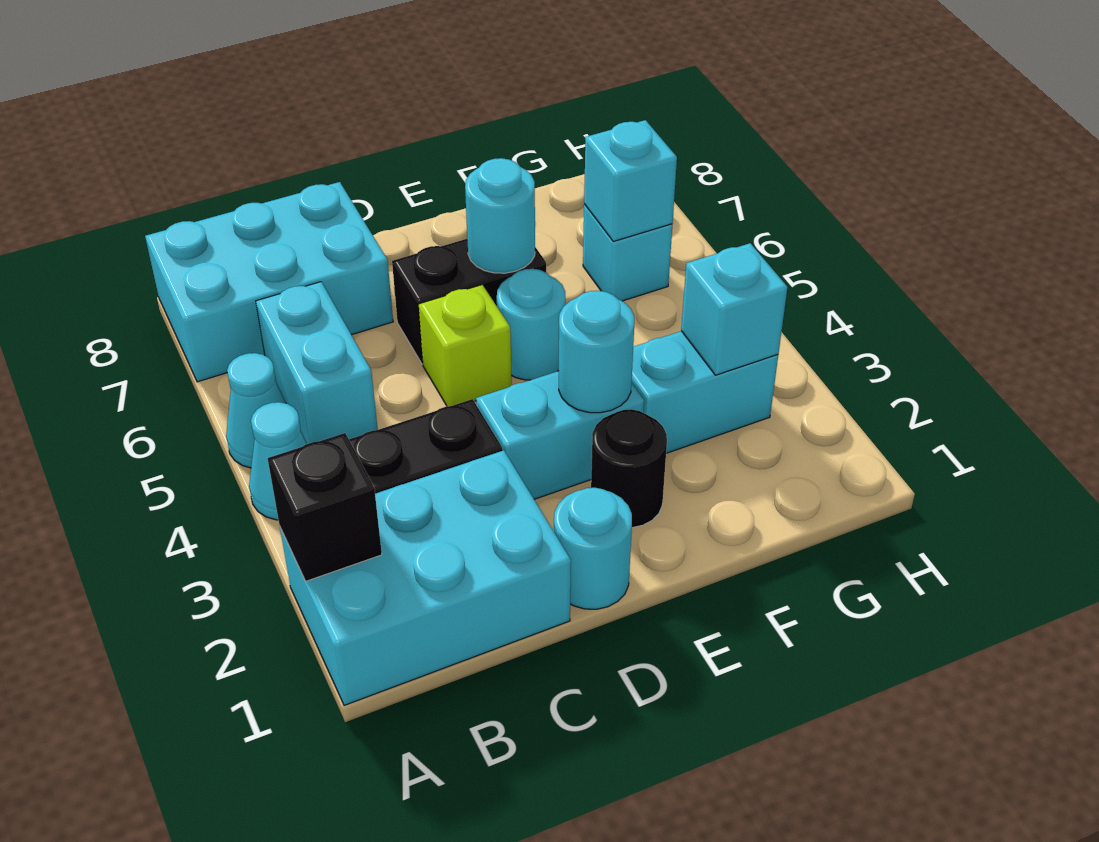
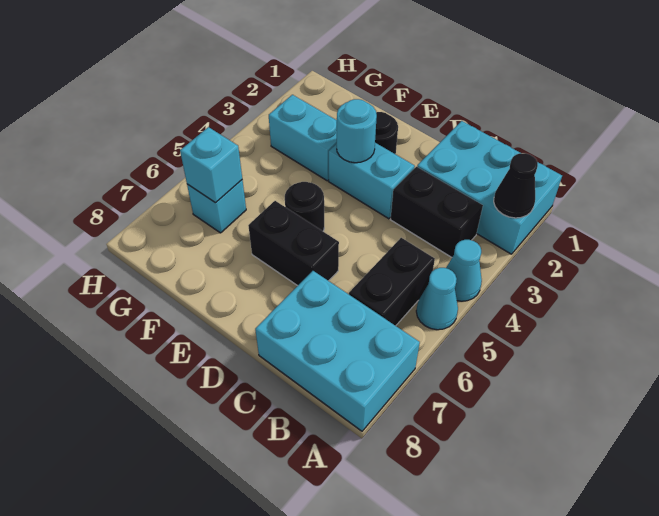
black brick A2 level 2 -> black cone A2 level 2
cyan brick B5:B6 level 1 -> black brick B5:B6 level 1
cyan round brick D1 level 1 -> none
lime brick D5 level 1 -> none
cyan round brick E5 level 1 -> black round brick E5 level 1
cyan round brick E6 level 2 -> none
cyan brick G3 level 2 -> none

